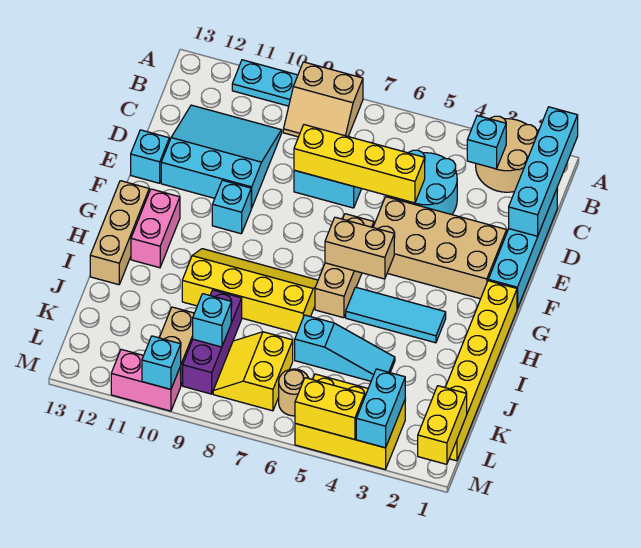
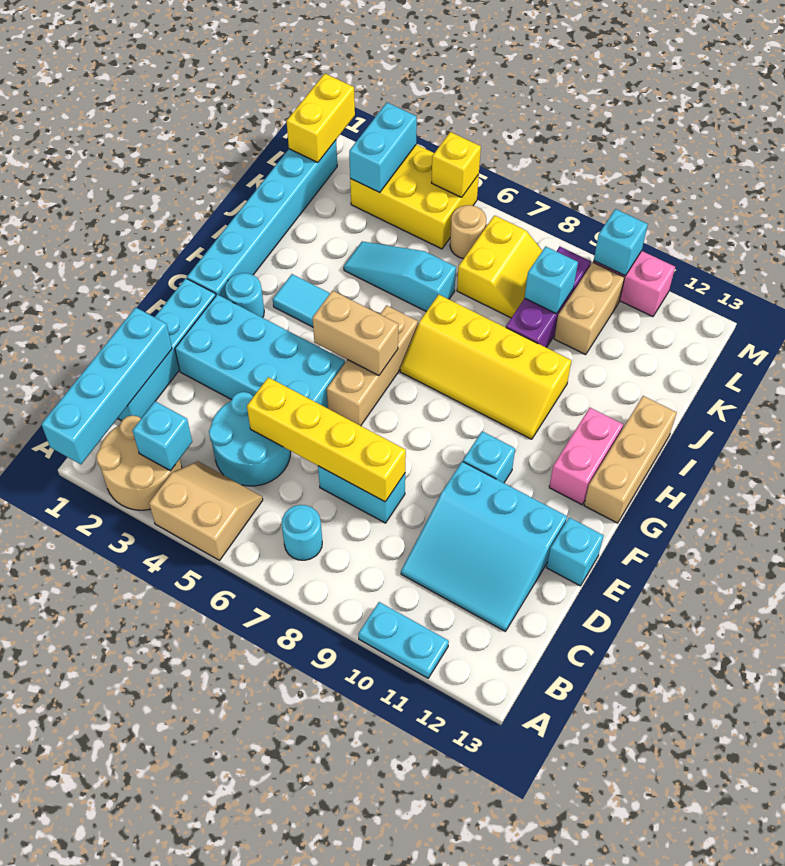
tan slope A8:B9 level 1 top A -> tan slope A4:B5 level 1 top A
none -> cyan round brick B7 level 1
tan brick E2:F5 level 1 -> cyan brick E2:F5 level 1
yellow brick G1:L1 level 1 -> cyan brick G1:L1 level 1
none -> cyan round brick G2 level 1
yellow brick M4:M5 level 2 -> yellow brick M5 level 2

